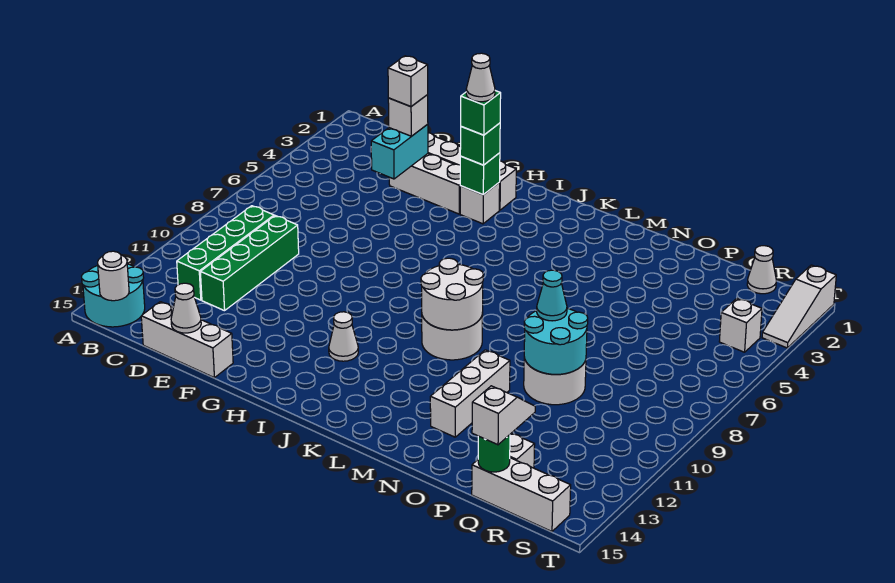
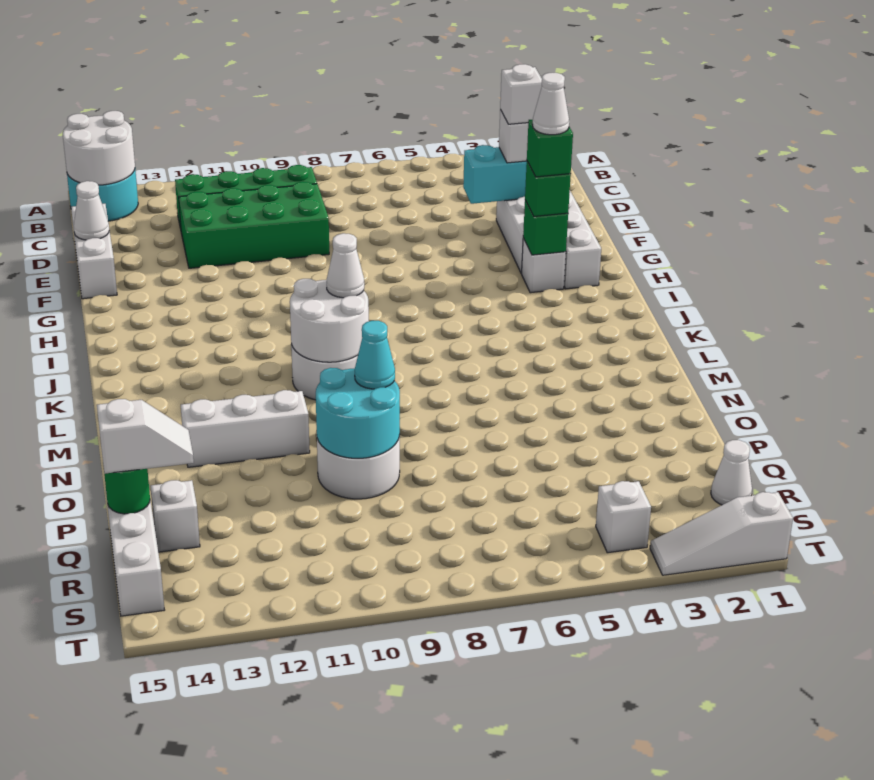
white round brick B15 level 2 -> white round brick A14:B15 level 2
green brick D9:D12 level 1 -> green brick D9:E12 level 1
white cone I12 level 1 -> white cone K9 level 3

